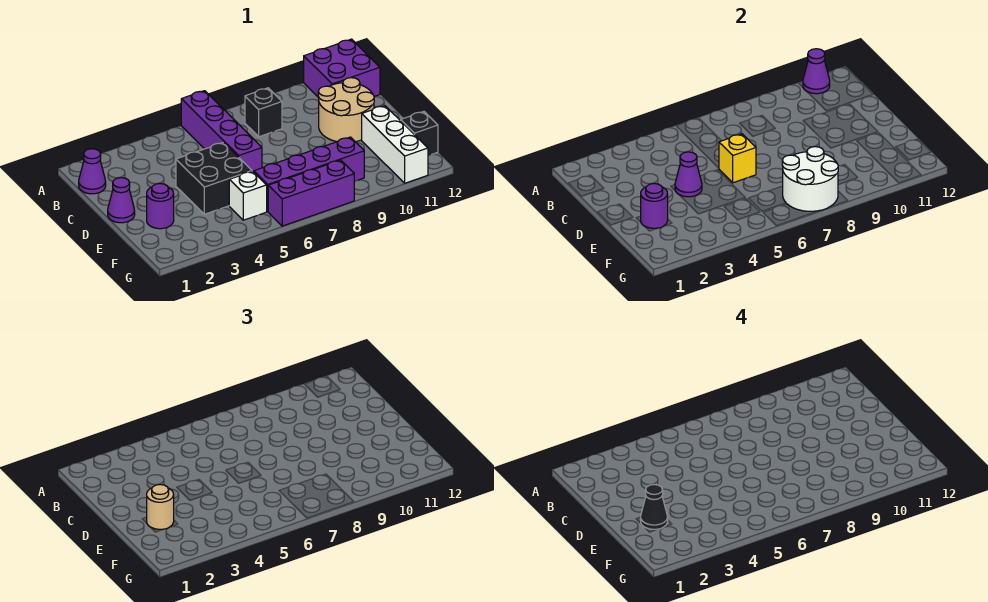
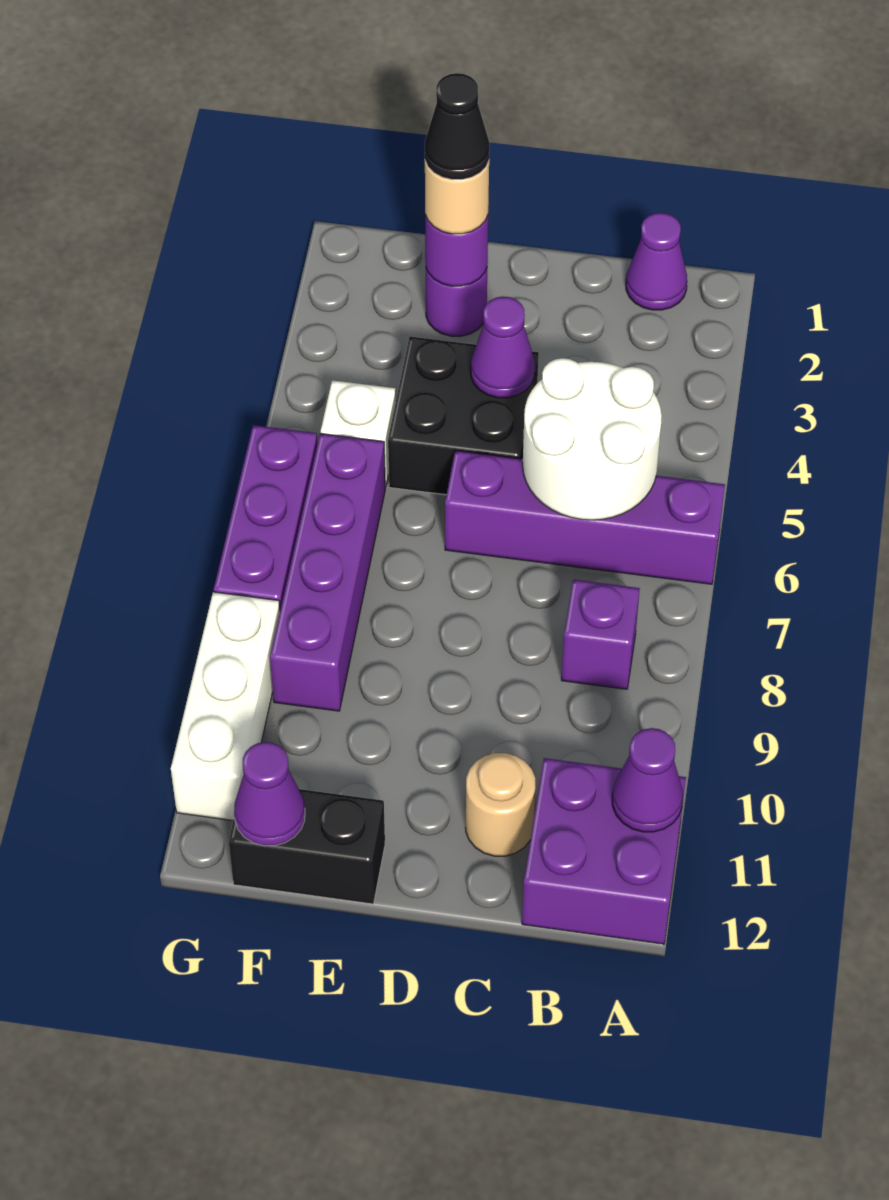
black brick B8 level 1 -> purple brick B8 level 1
tan round brick C10:D11 level 1 -> tan round brick C11 level 1
purple cone D1 level 1 -> purple cone F12 level 2
yellow brick D6 level 2 -> none
white brick E11:G11 level 1 -> white brick G9:G11 level 1
white round brick F7:G8 level 2 -> white round brick B5:C6 level 2
black brick F12 level 1 -> black brick E12:F12 level 1

